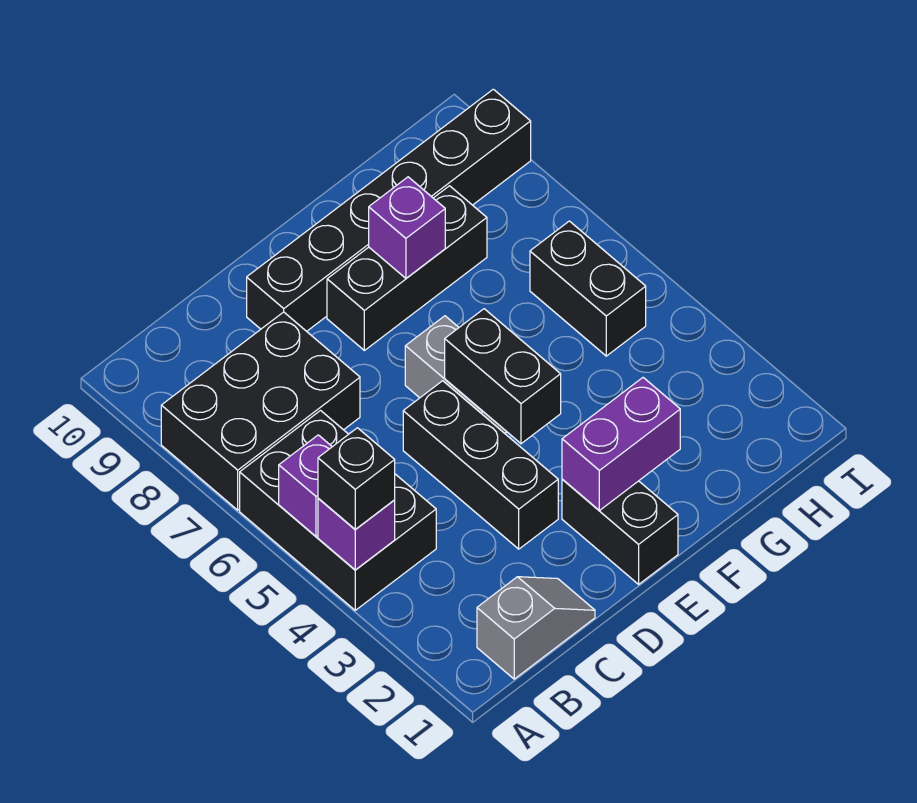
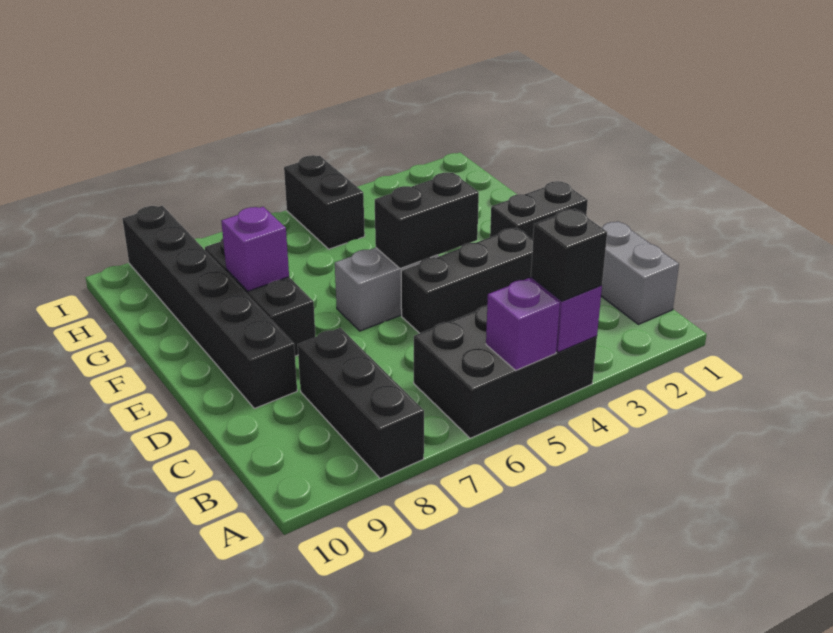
black brick A7:C8 level 1 -> black brick A8:C8 level 1
grey slope B1:C1 level 1 top B -> grey brick B1:C1 level 1
purple brick E2:F2 level 2 -> none
black brick H5:H6 level 1 -> black brick H5:I5 level 1

